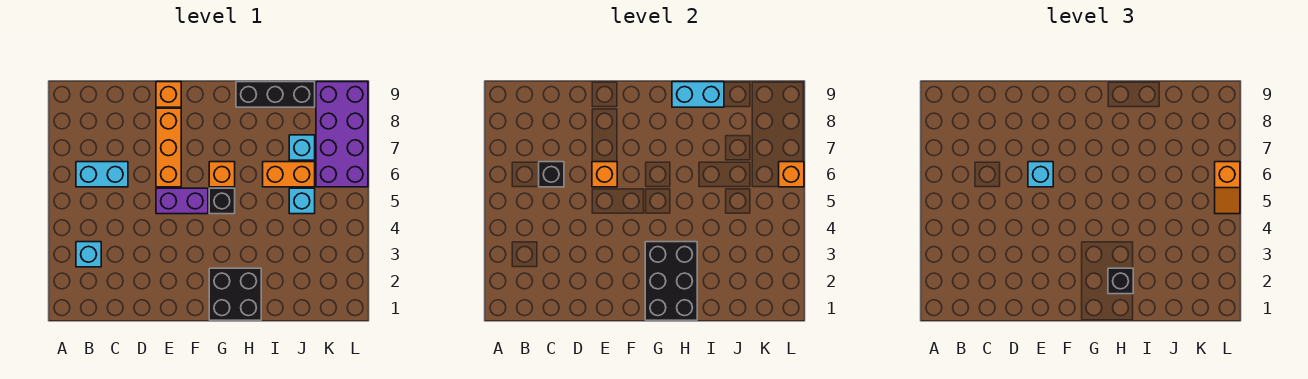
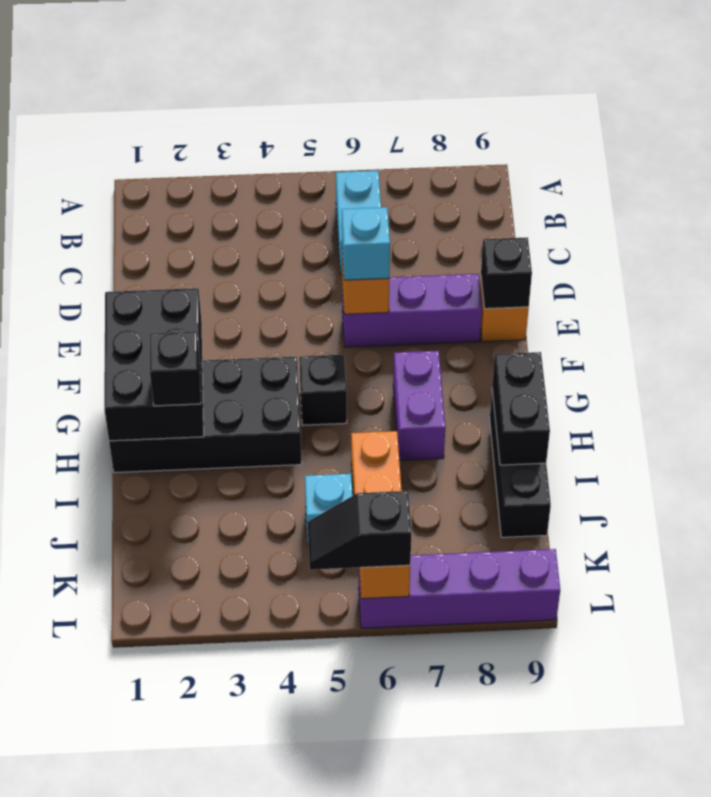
cyan brick B3 level 1 -> none
black brick C6 level 2 -> black brick E9 level 2
purple brick E5:F5 level 1 -> purple brick G7:H7 level 1
orange brick E6:E8 level 1 -> purple brick E6:E8 level 1
black brick G1:H2 level 1 -> black brick G1:H4 level 1
black brick G1:H3 level 2 -> black brick F1:H2 level 2
orange brick G6 level 1 -> none
cyan brick H9:I9 level 2 -> black brick H9:I9 level 2
cyan brick J7 level 1 -> none
purple brick K6:L9 level 1 -> purple brick L6:L9 level 1
orange slope L5:L6 level 3 top 6 -> black slope L5:L6 level 3 top 6

